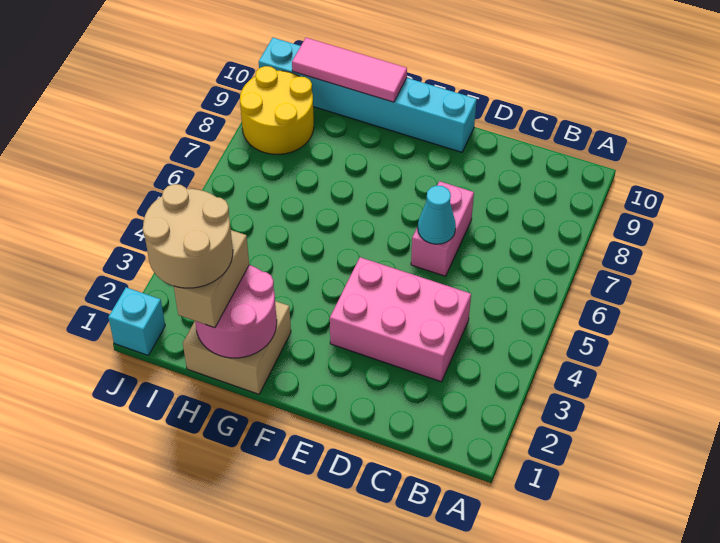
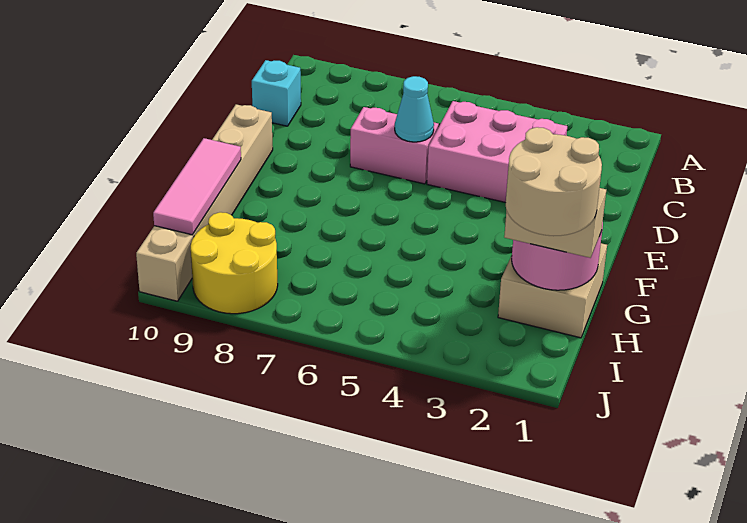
pink brick C3:E4 level 1 -> pink brick C3:D5 level 1
cyan brick E10:J10 level 1 -> tan brick E10:J10 level 1
cyan brick J1 level 1 -> cyan brick C10 level 1

